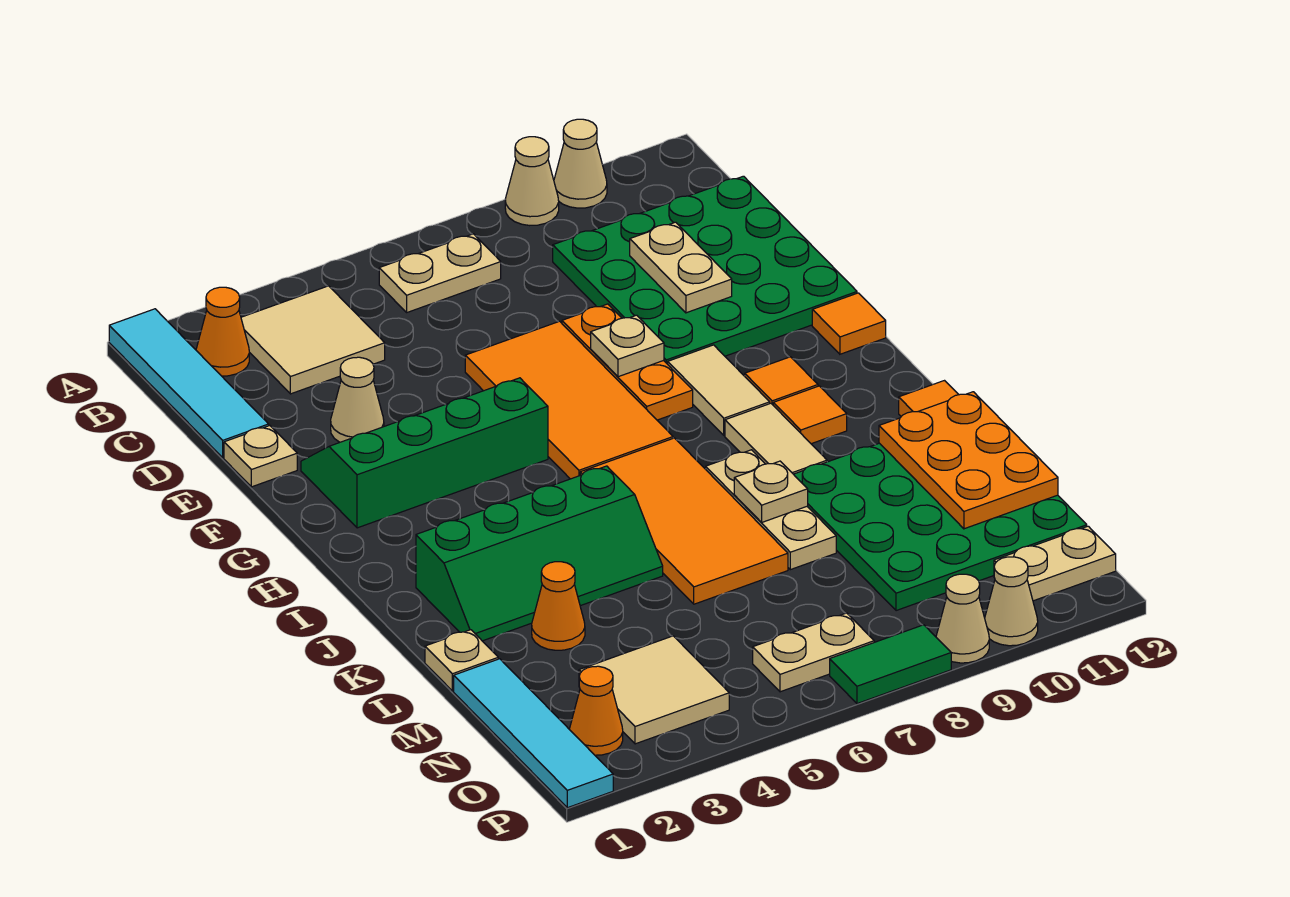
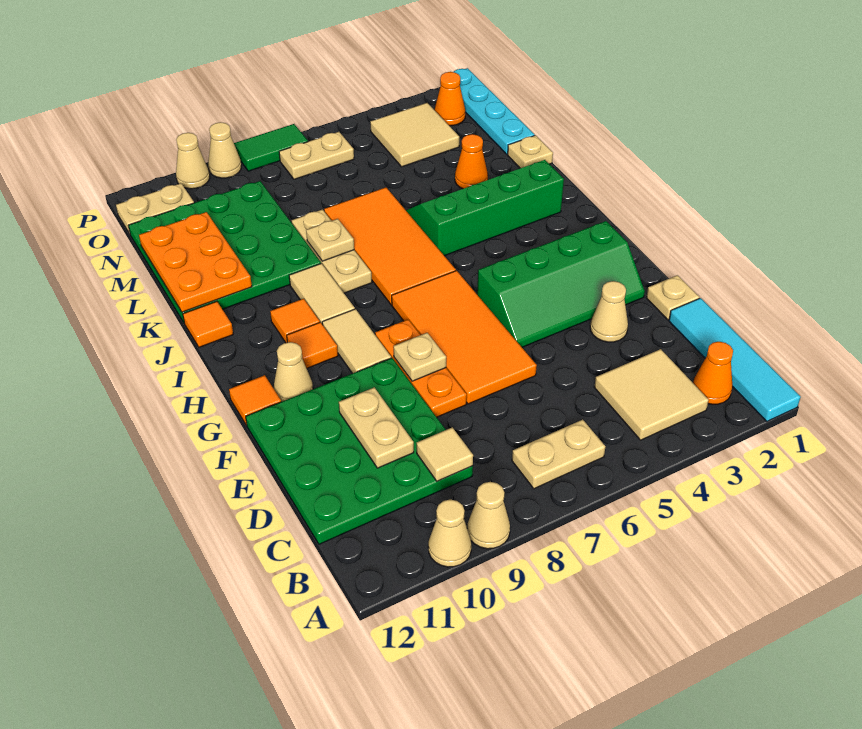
none -> tan tile C9 level 2
none -> tan cone G11 level 1
cyan tile M1:P1 level 1 -> cyan plate M1:P1 level 1

